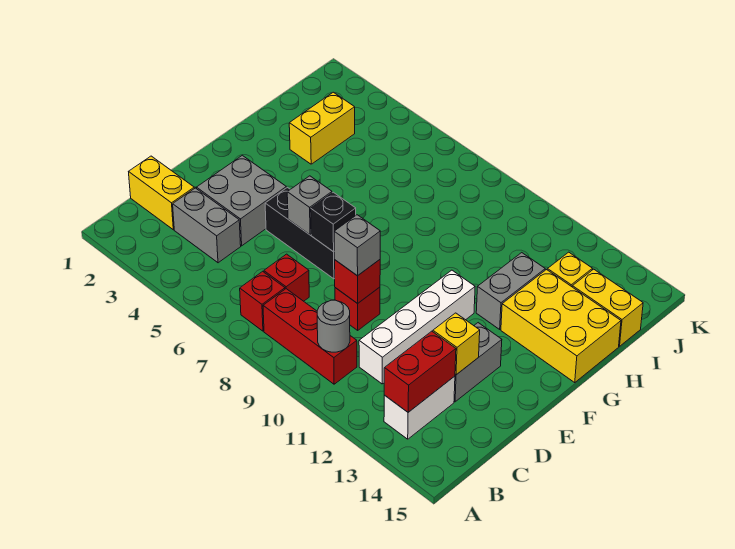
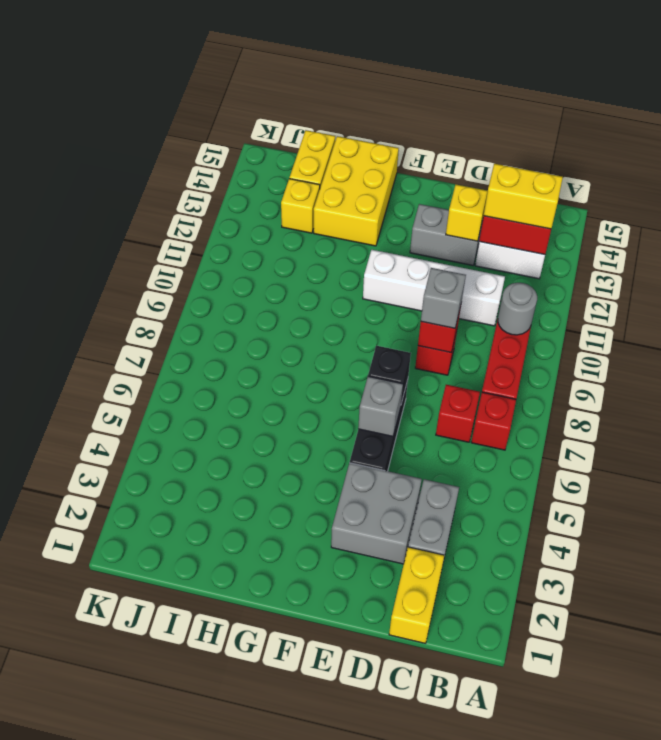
grey brick G12:H12 level 1 -> none
yellow brick H3:I3 level 1 -> yellow brick B13:C13 level 3

